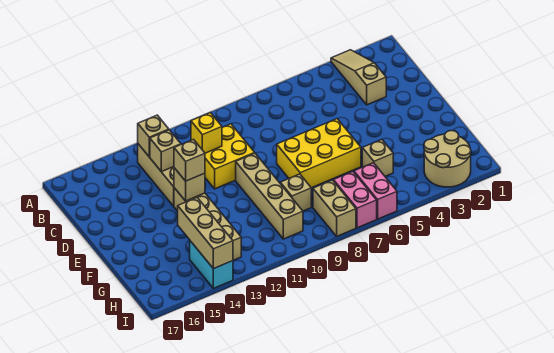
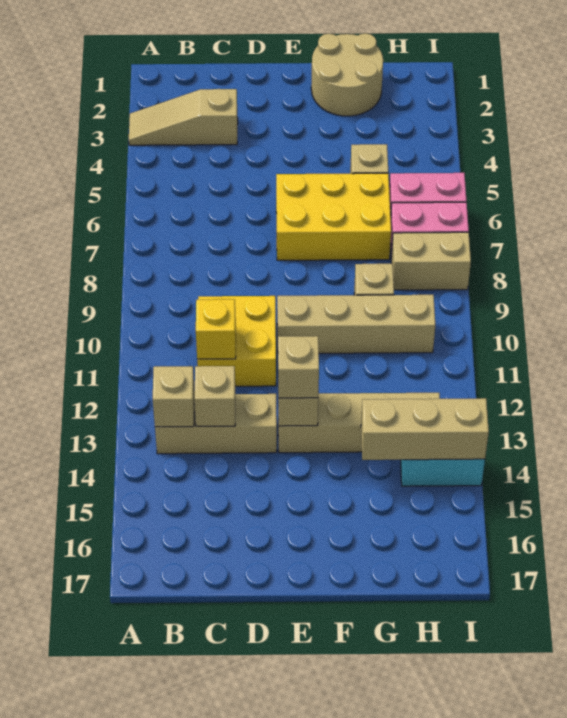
yellow brick E6:F8 level 1 -> yellow brick E6:G7 level 1
tan round brick H2:I3 level 1 -> tan round brick F1:G2 level 1

